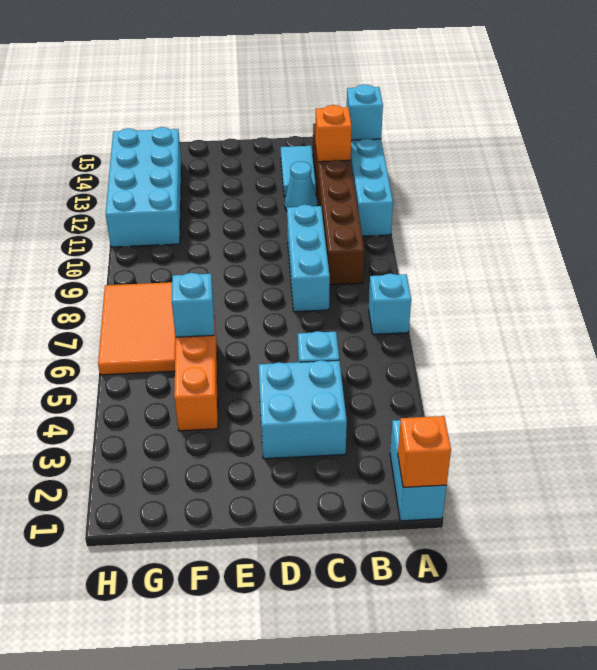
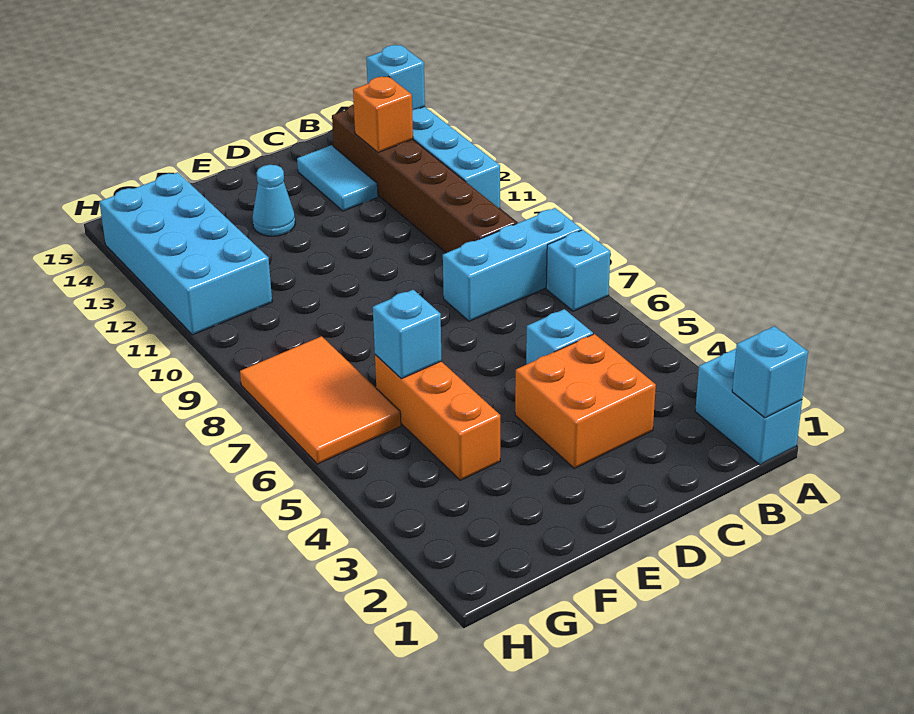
orange brick A1 level 2 -> cyan brick A1 level 2
cyan brick C3:D4 level 1 -> orange brick C3:D4 level 1
cyan brick C8:C10 level 1 -> cyan brick A8:C8 level 1
cyan cone C12 level 1 -> cyan cone E13 level 1

